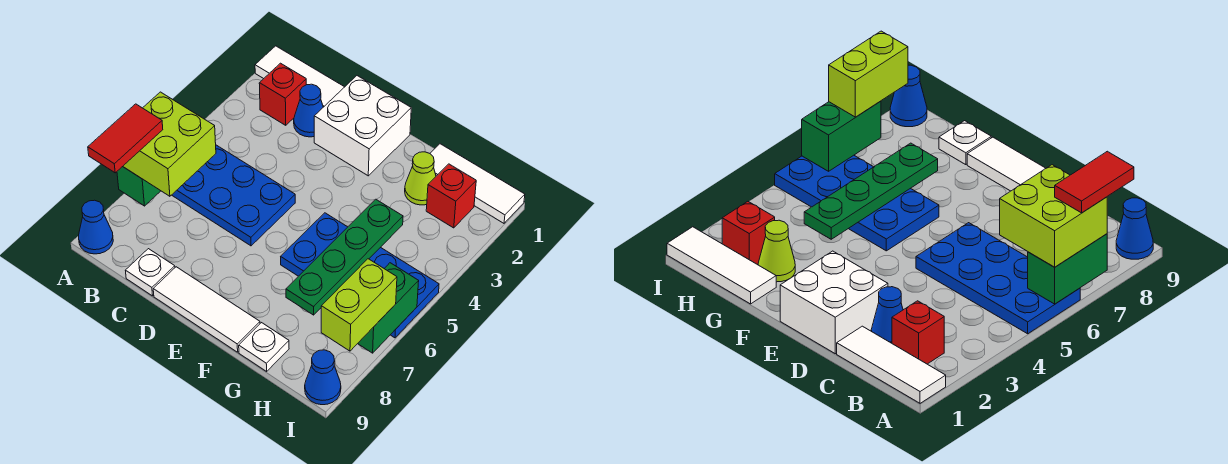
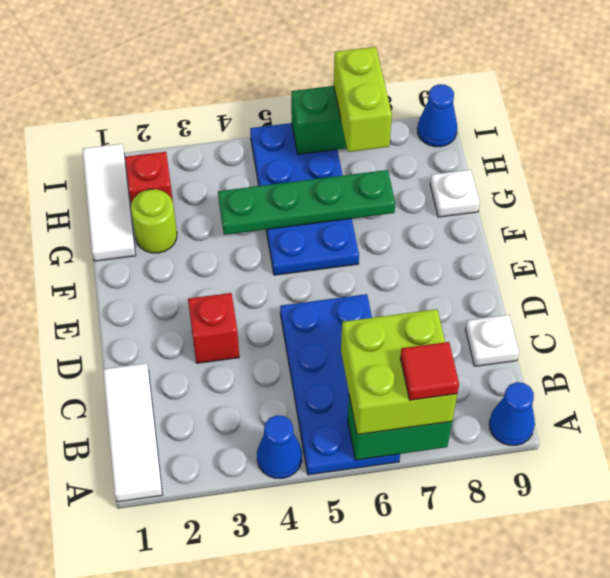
red tile A7:A8 level 4 -> red tile A7 level 4
red brick B2 level 1 -> red brick D3 level 1
blue cone C2 level 1 -> blue cone A4 level 1
white brick D1:E2 level 1 -> none
white tile D9:F9 level 1 -> none
lime cone G2 level 1 -> lime round brick G2 level 1
lime brick I7:I8 level 3 -> lime brick H7:I7 level 3

